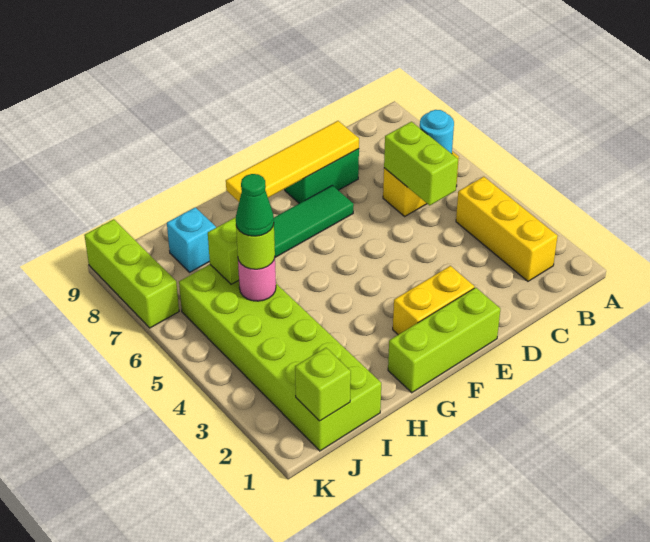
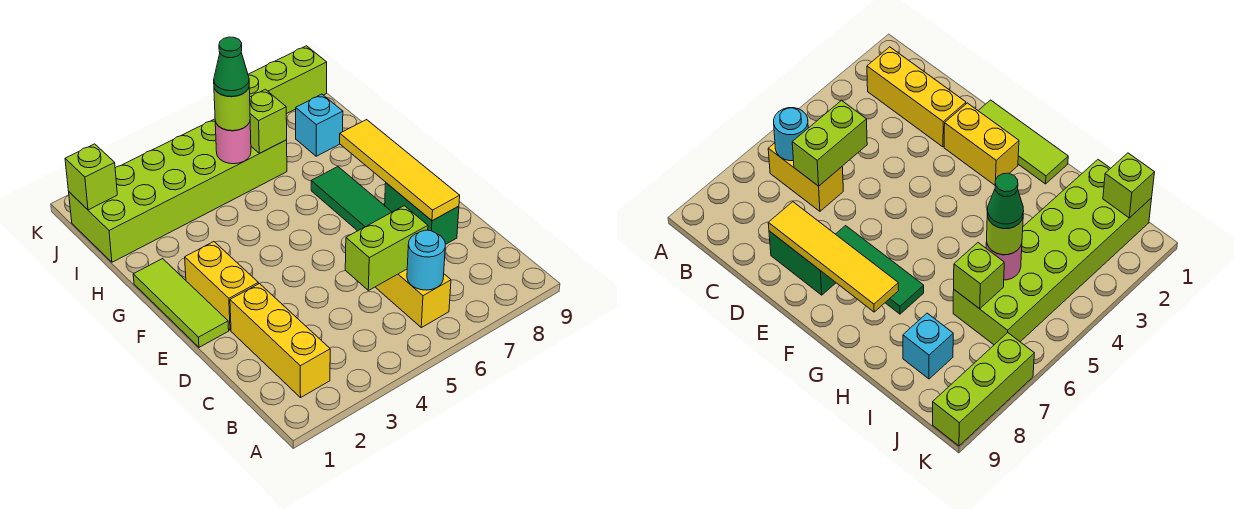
yellow brick B2:B4 level 1 -> yellow brick B2:D2 level 1
lime brick E1:G1 level 1 -> lime tile E1:G1 level 1

